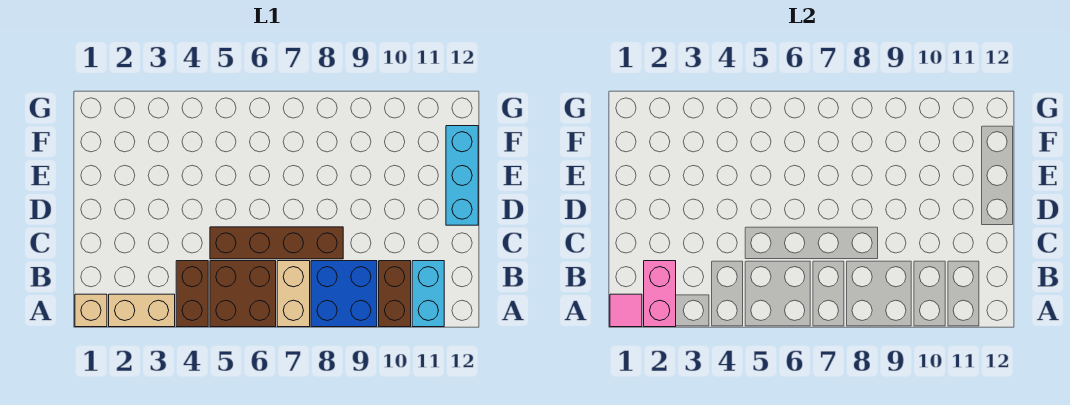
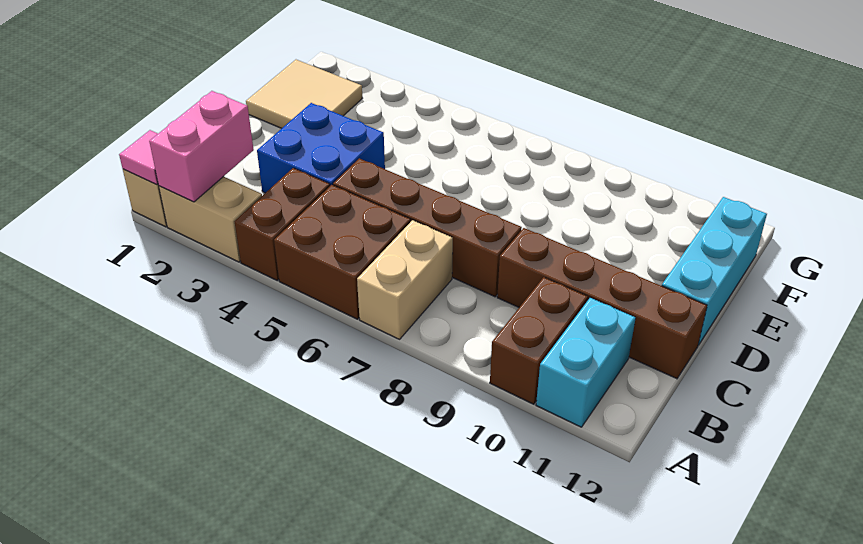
blue brick A8:B9 level 1 -> blue brick C3:D4 level 1
none -> brown brick C9:C12 level 1
none -> tan tile E1:F2 level 1

